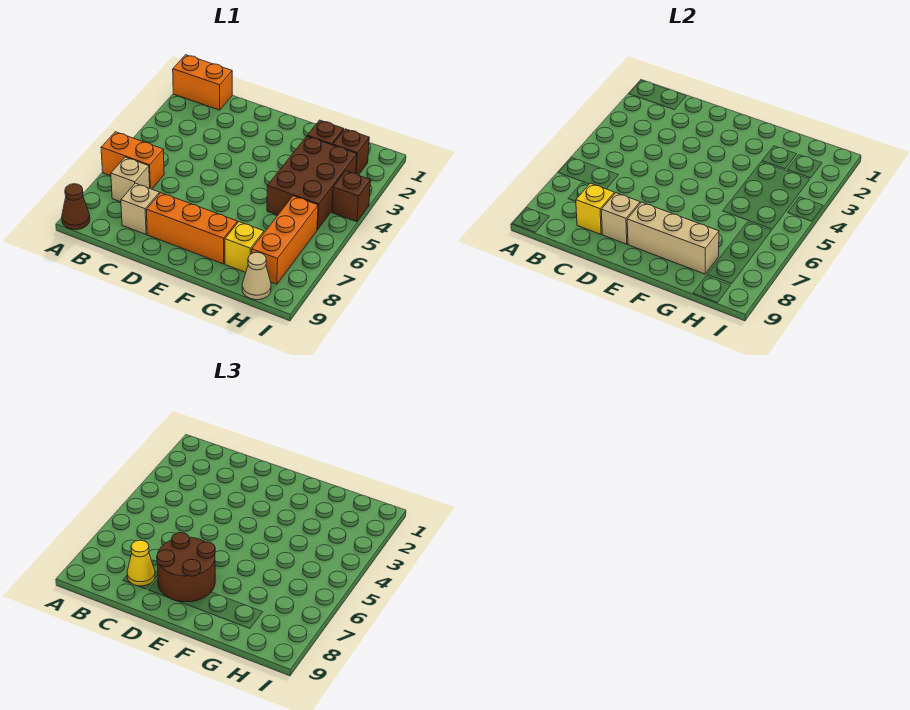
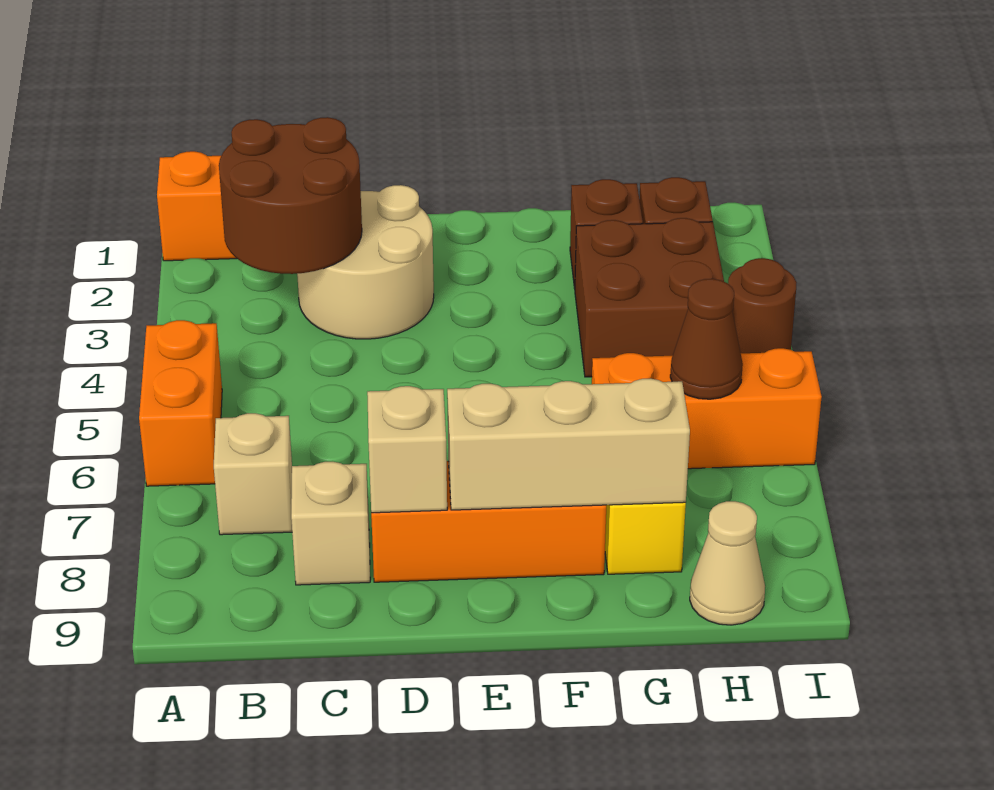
orange brick A6:B6 level 1 -> orange brick A5:A6 level 1
brown cone A9 level 1 -> brown cone H6 level 2
none -> tan round brick C2:D3 level 1
yellow brick C8 level 2 -> none
yellow cone C8 level 3 -> none
brown round brick D7:E8 level 3 -> brown round brick B2:C3 level 2
brown brick G3:H5 level 1 -> brown brick G3:H4 level 1
orange brick H6:H8 level 1 -> orange brick G6:I6 level 1
brown brick I4 level 1 -> brown round brick I4 level 1

